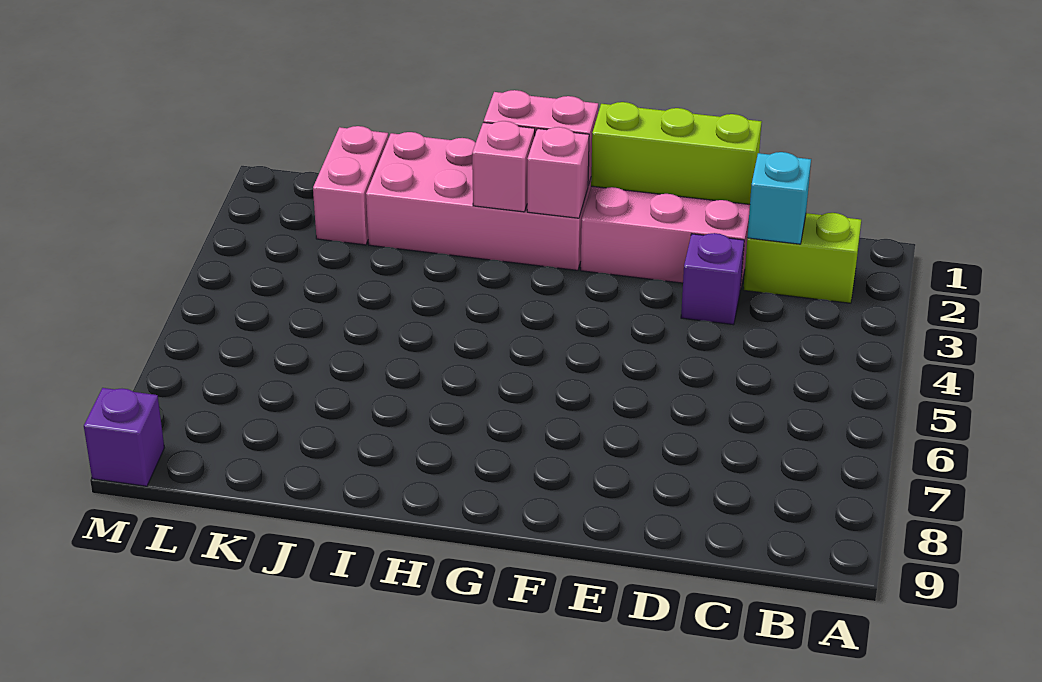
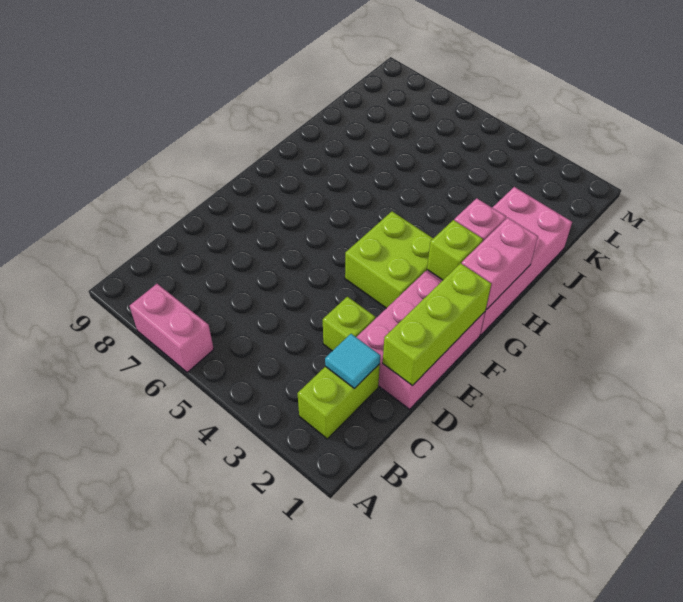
cyan brick C2 level 2 -> cyan tile C2 level 2
purple brick D3 level 1 -> lime brick D3 level 1
none -> lime brick F3:G4 level 1
pink brick G2 level 2 -> lime brick G2 level 2
pink brick K1:K2 level 1 -> pink brick A6:A7 level 1
purple brick M9 level 1 -> none

